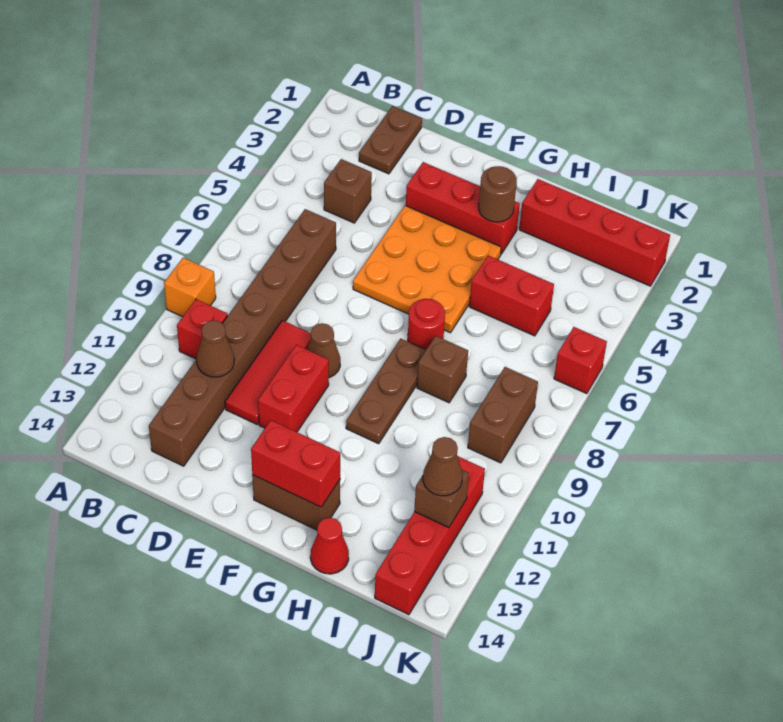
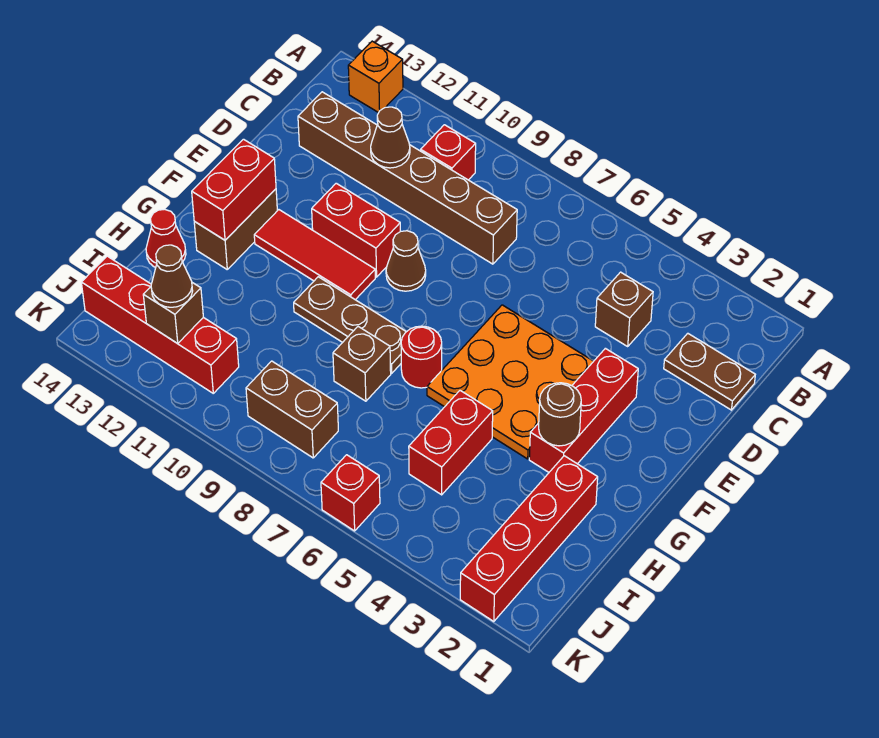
orange brick A9 level 1 -> orange brick A13 level 1
brown brick C6:C13 level 1 -> brown brick C8:C13 level 1
red tile D9:D11 level 1 -> red tile F10:F12 level 1

